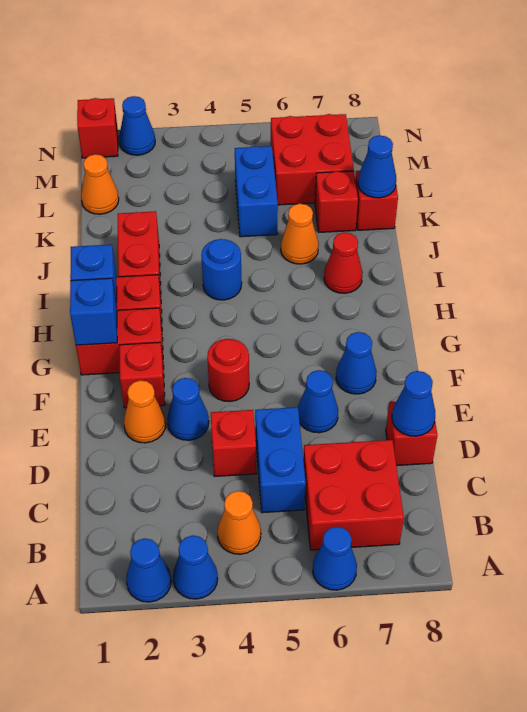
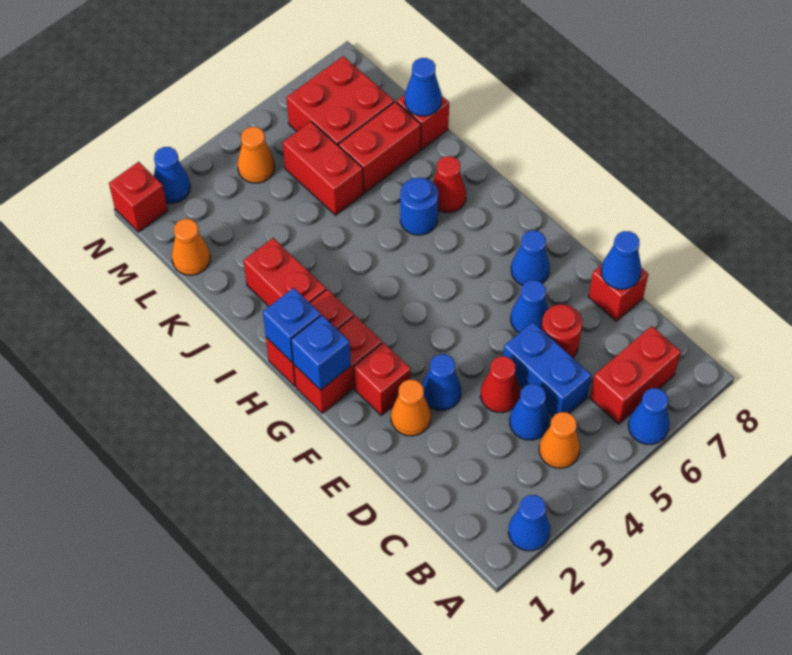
blue cone A3 level 1 -> blue cone C4 level 1
red brick B6:C7 level 1 -> red brick B6:B7 level 1
red brick D4 level 1 -> red cone D4 level 1
red round brick F4 level 1 -> red round brick D6 level 1
blue round brick I4 level 1 -> blue round brick I6 level 1
orange cone J6 level 1 -> orange cone M4 level 1
blue brick K5:L5 level 1 -> red brick K5:L5 level 1
red brick K7 level 1 -> red brick K6:K7 level 1

